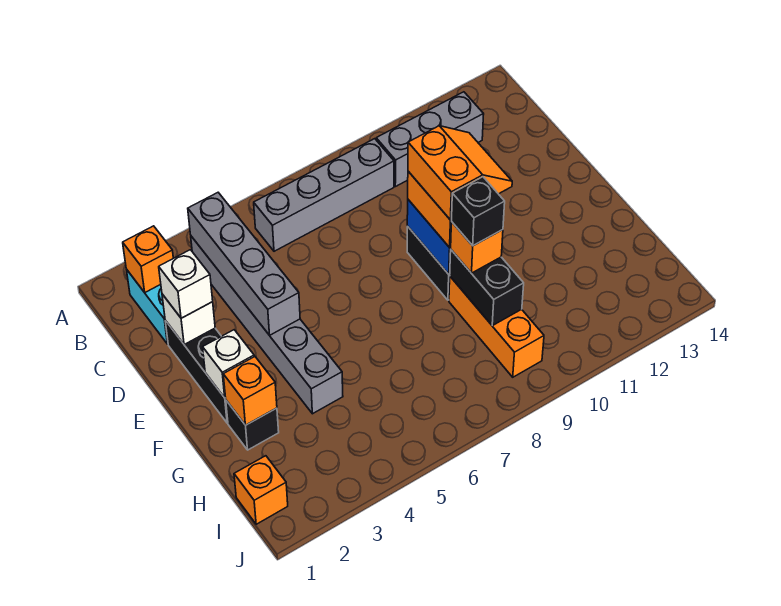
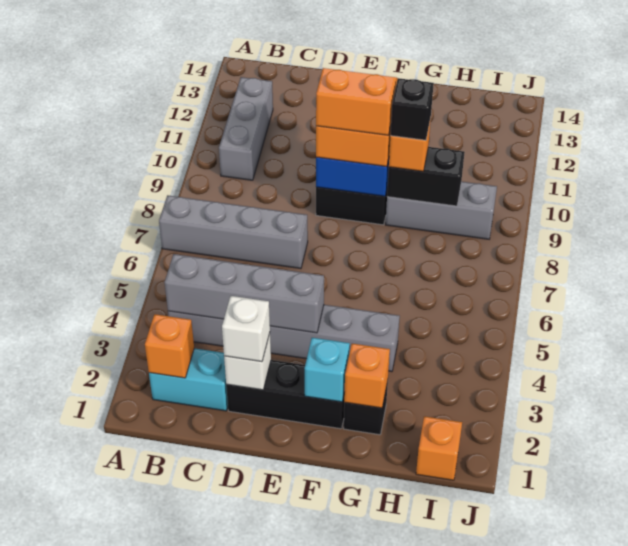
grey brick B6:B9 level 1 -> grey brick A7:D7 level 1
white brick F2 level 2 -> cyan brick F2 level 2
orange brick G9:I9 level 1 -> grey brick G9:I9 level 1

